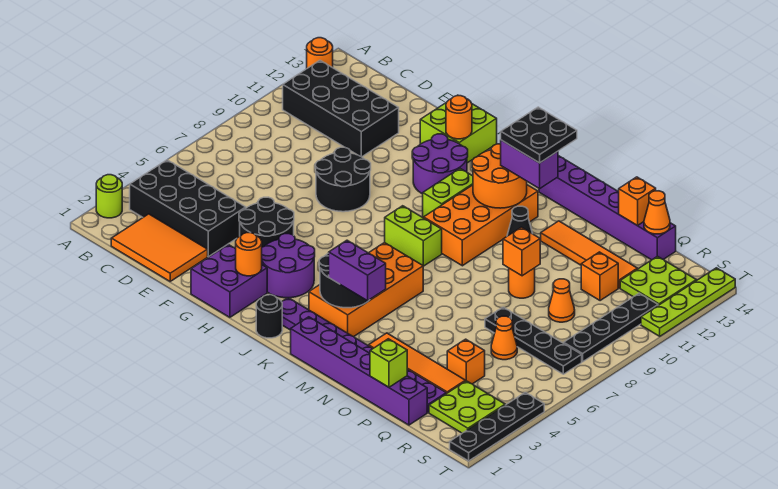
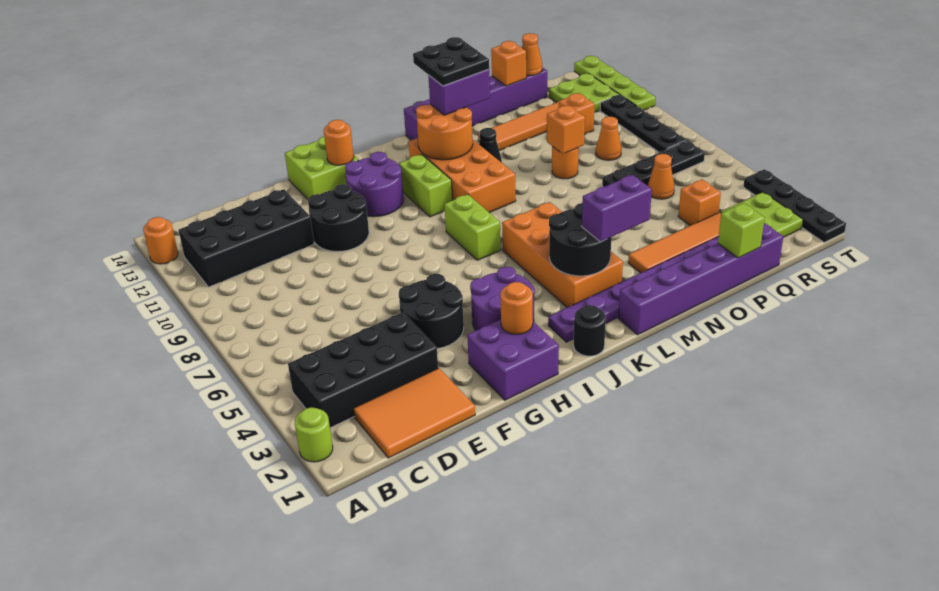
black round brick F8:G9 level 1 -> black round brick F10:G11 level 1
lime brick J8:K8 level 1 -> lime brick J7:J8 level 1

